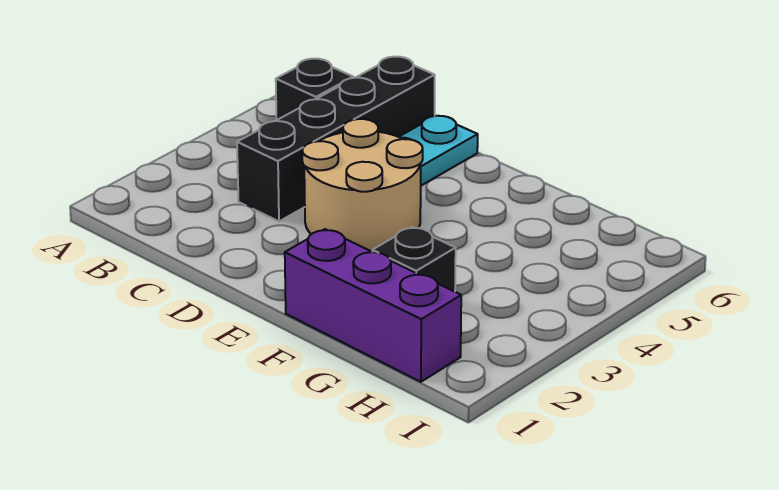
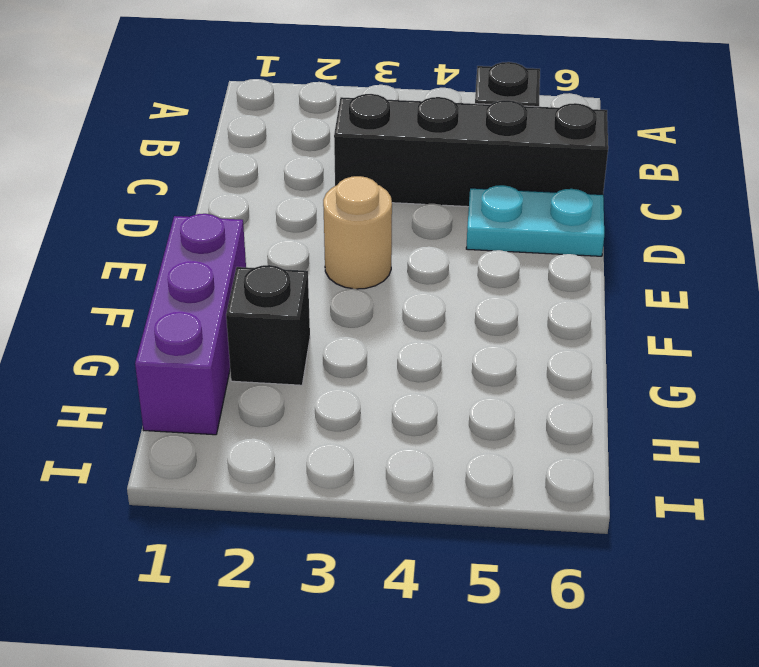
tan round brick D3:E4 level 1 -> tan round brick E3 level 1

